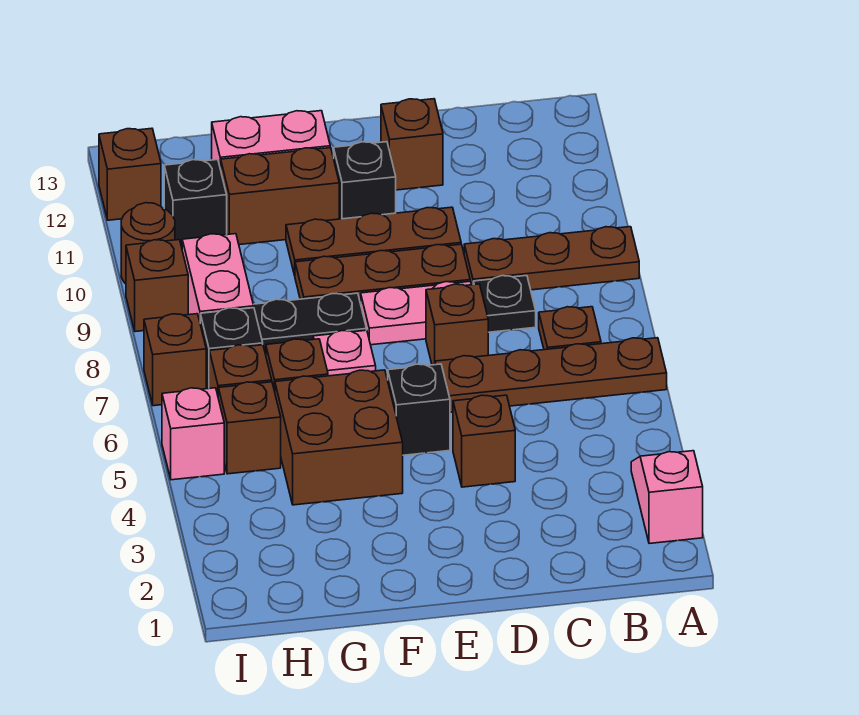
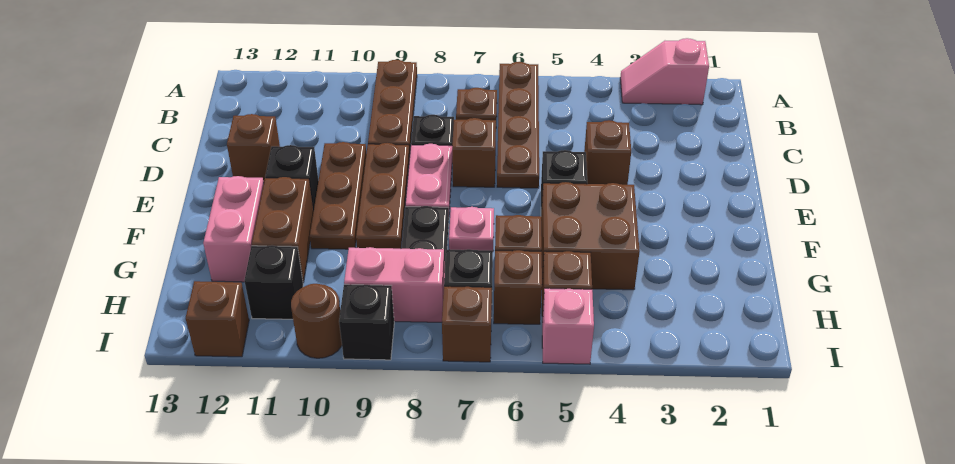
brown brick I9 level 1 -> black brick I9 level 1

